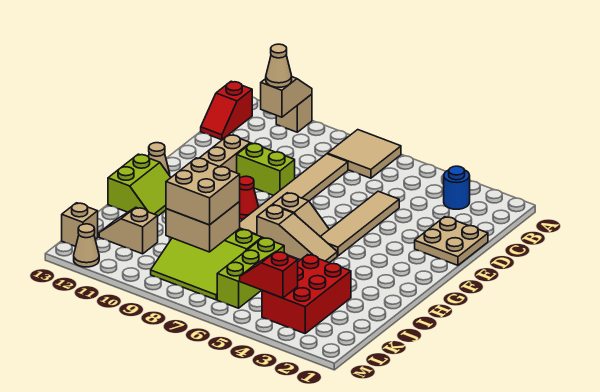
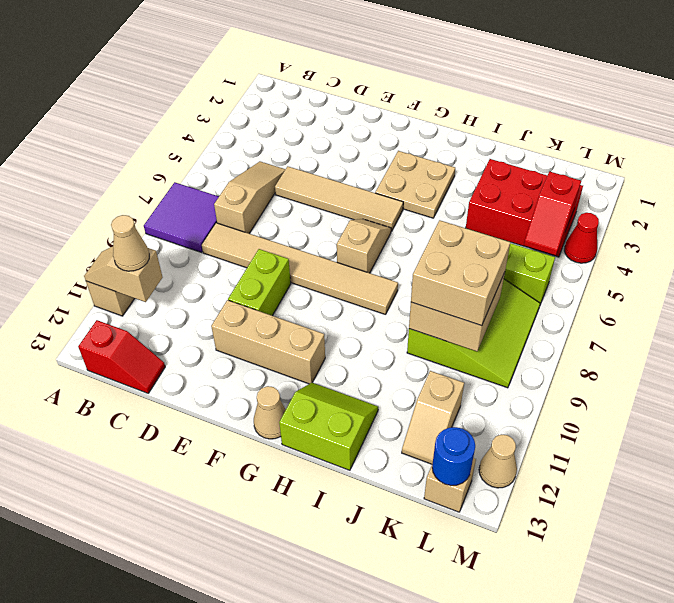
tan tile A7:B8 level 1 -> purple tile A7:B8 level 1
blue round brick B3 level 1 -> blue round brick L13 level 2
tan plate D1:E2 level 1 -> tan plate G3:H4 level 1
red cone G9 level 1 -> red cone M4 level 1
tan slope H5:H7 level 1 top 7 -> tan slope C5:C7 level 1 top 7

